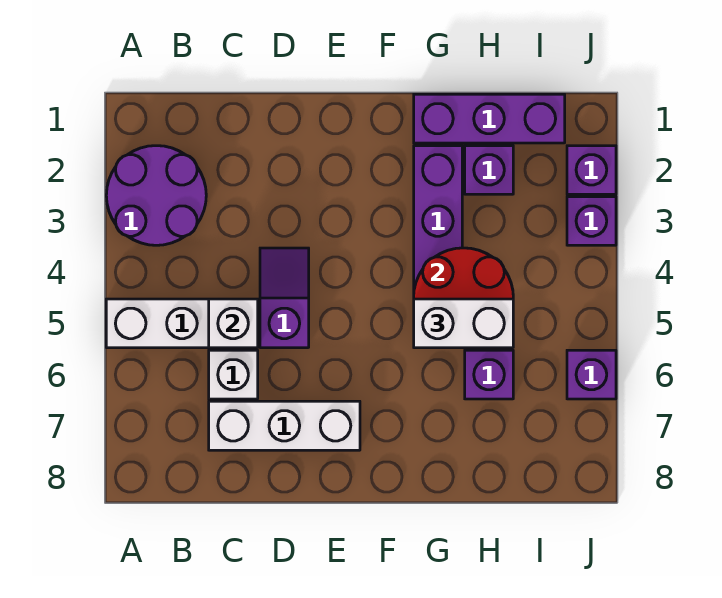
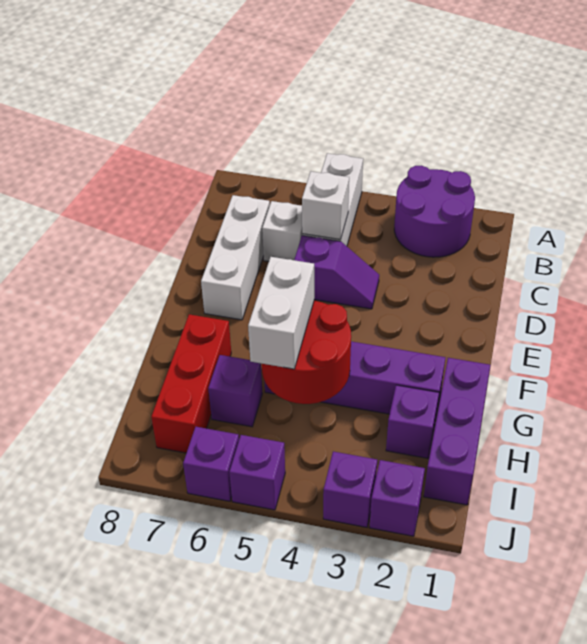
none -> red brick G7:I7 level 1
none -> purple brick J5 level 1

